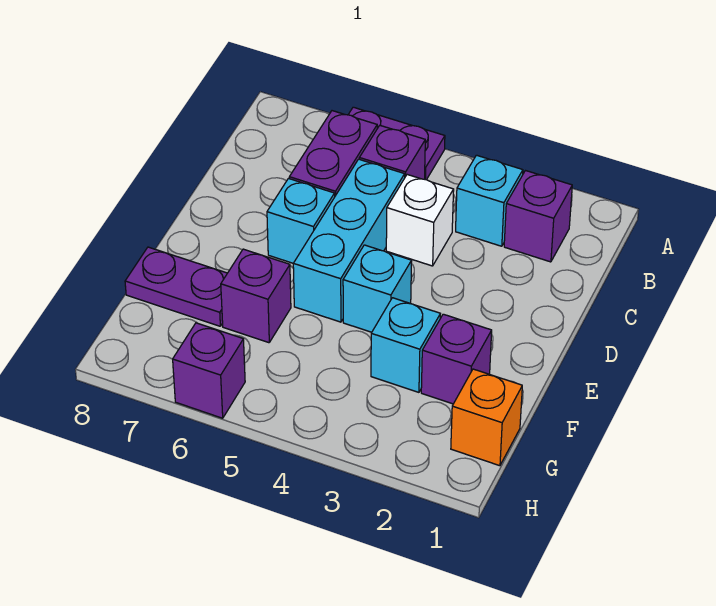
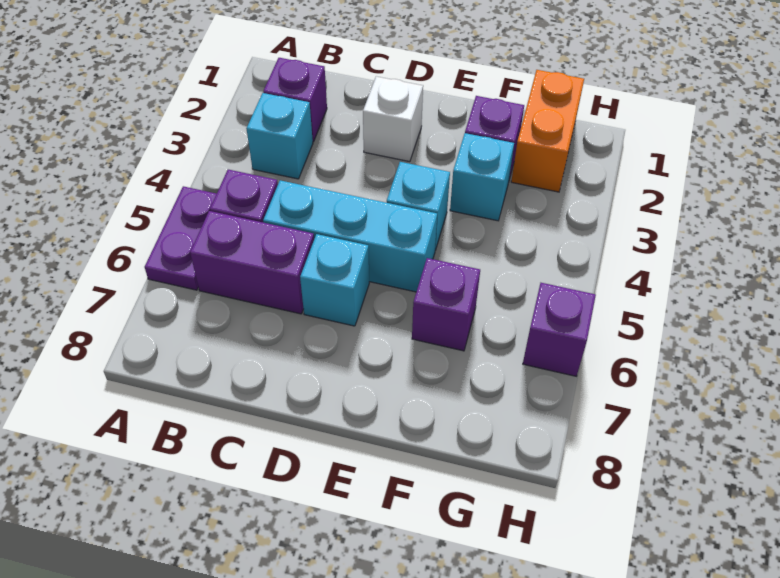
white brick C4 level 1 -> white brick D2 level 1
purple plate F7:F8 level 1 -> none
orange brick G1 level 1 -> orange brick G1:G2 level 1

